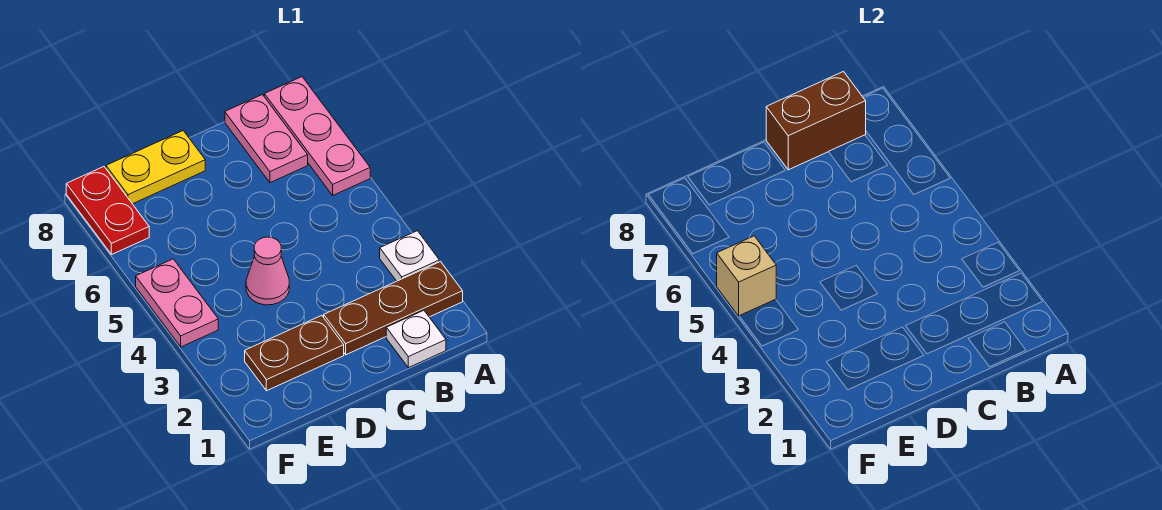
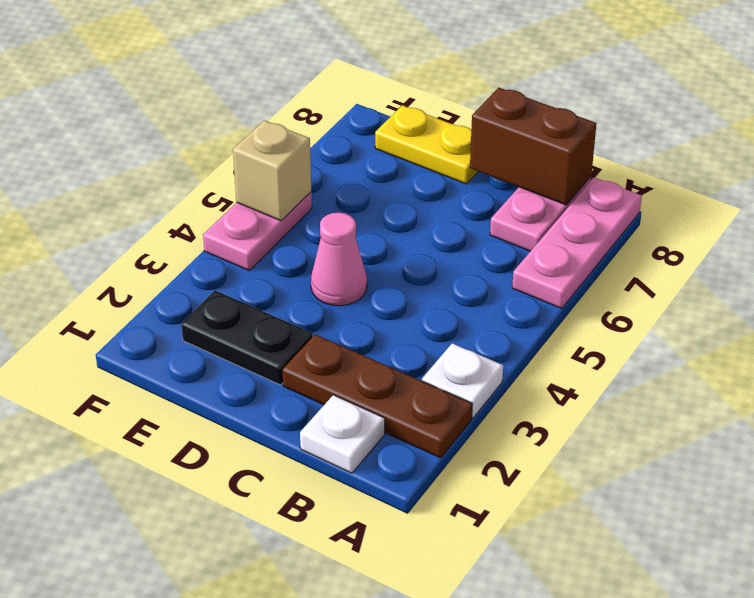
brown plate D2:E2 level 1 -> black plate D2:E2 level 1
red plate F7:F8 level 1 -> none

